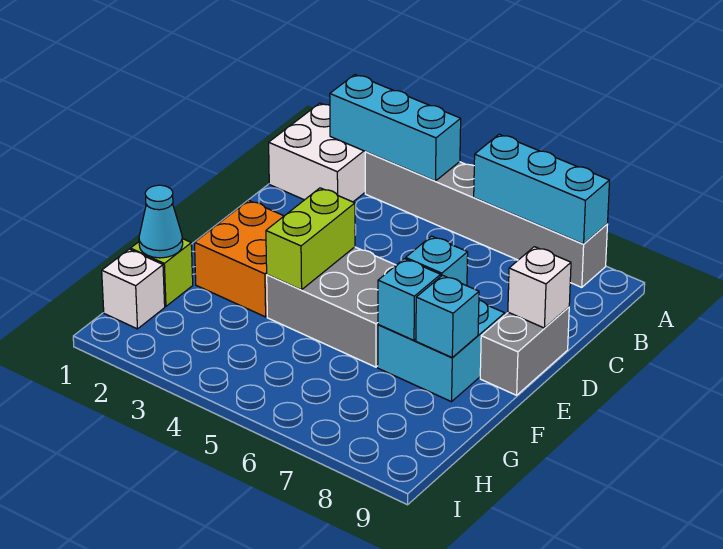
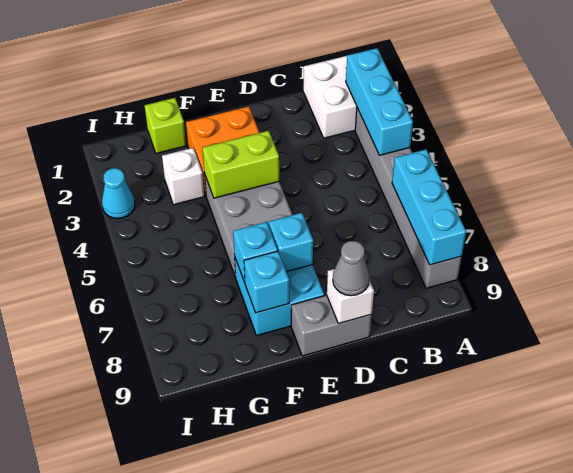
none -> grey cone D9 level 3
cyan cone G1 level 2 -> cyan cone I3 level 1
white brick H1 level 1 -> white brick G3 level 1

